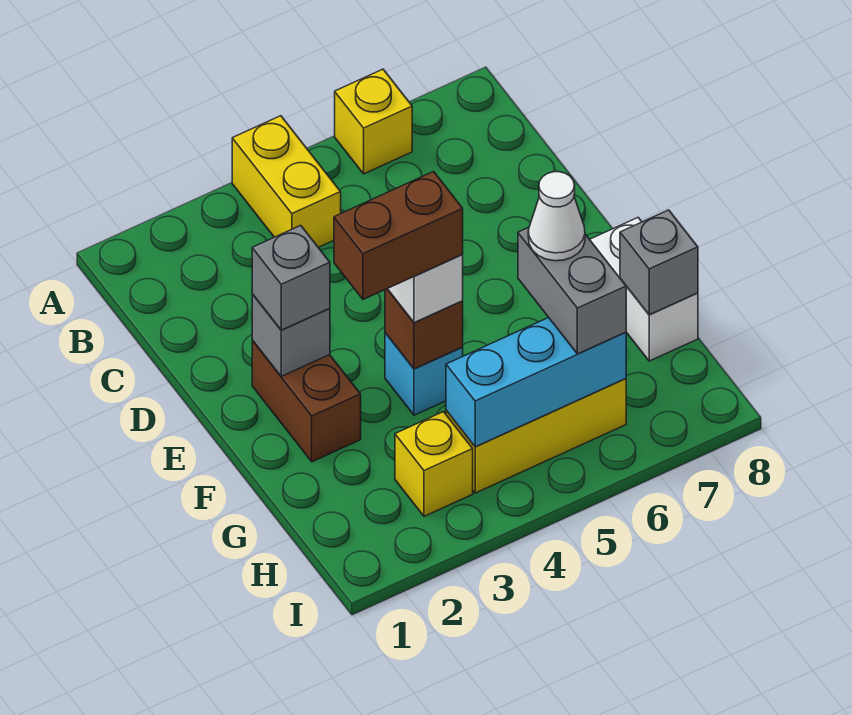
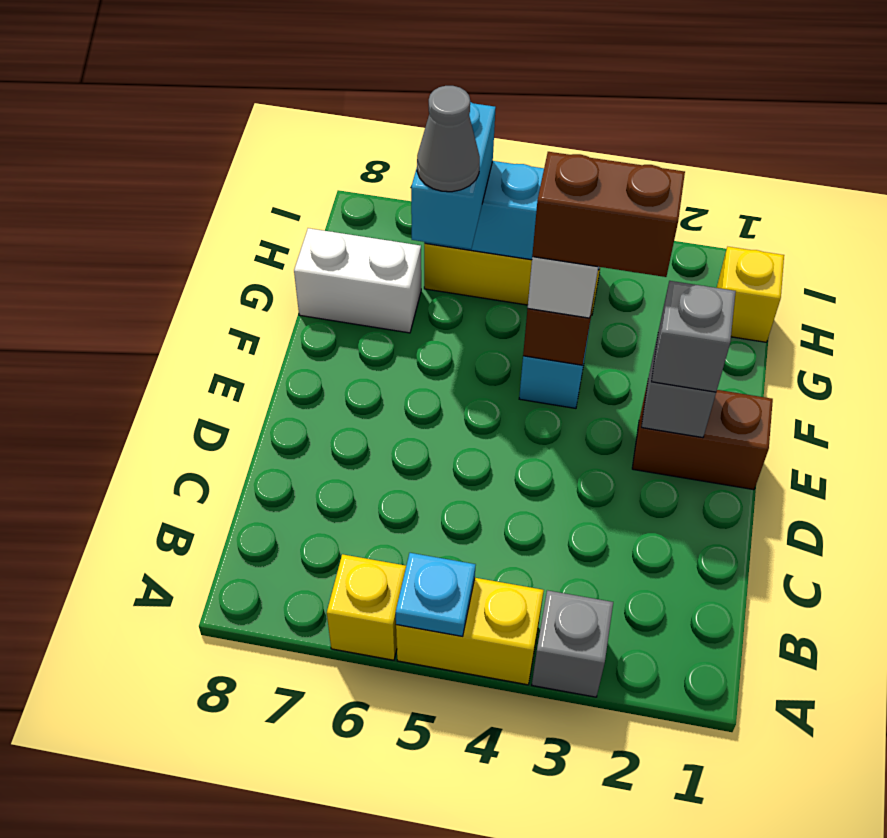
yellow brick A4:B4 level 1 -> yellow brick A4:A5 level 1
none -> cyan plate A5 level 2
brown brick E2:F2 level 1 -> brown brick E1:E2 level 1
white brick F8:G8 level 1 -> white brick G7:G8 level 1
grey brick G6:H6 level 3 -> cyan brick G6:H6 level 3
white cone G6 level 4 -> grey cone G6 level 4
grey brick G8 level 2 -> grey brick A3 level 1
yellow brick H3 level 1 -> yellow brick H1 level 1

